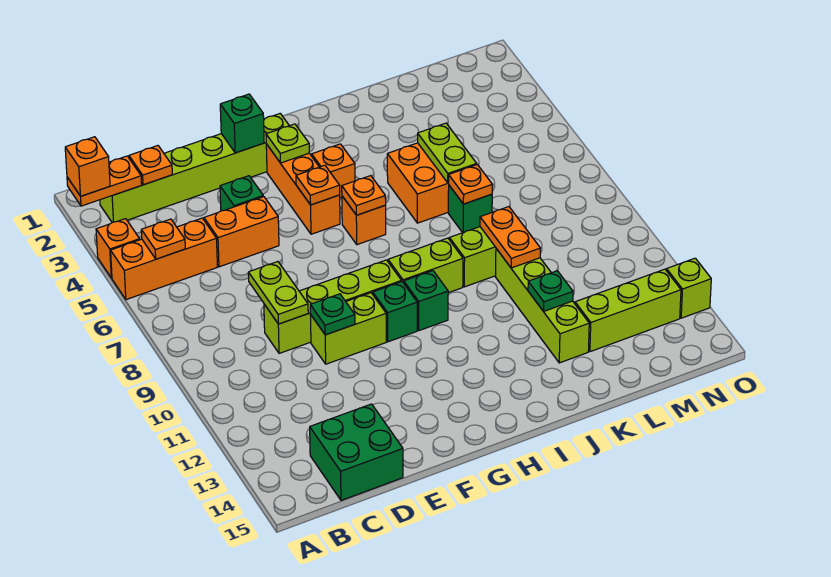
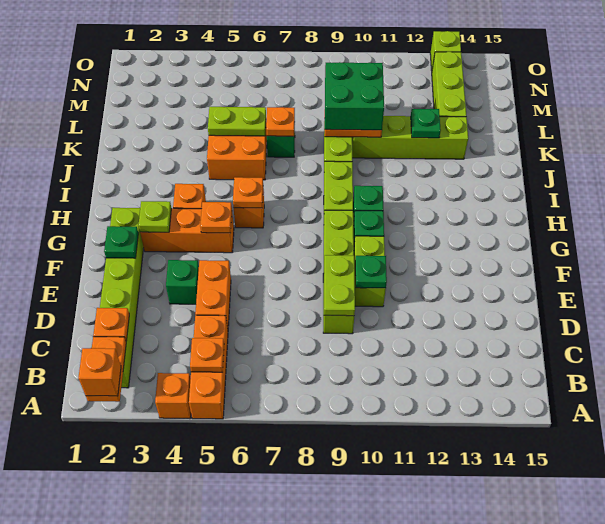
green brick C14:D15 level 1 -> green brick K9:L10 level 3
lime plate D8:D9 level 2 -> lime plate D9:E9 level 2
green brick F2 level 2 -> green plate F2 level 2

